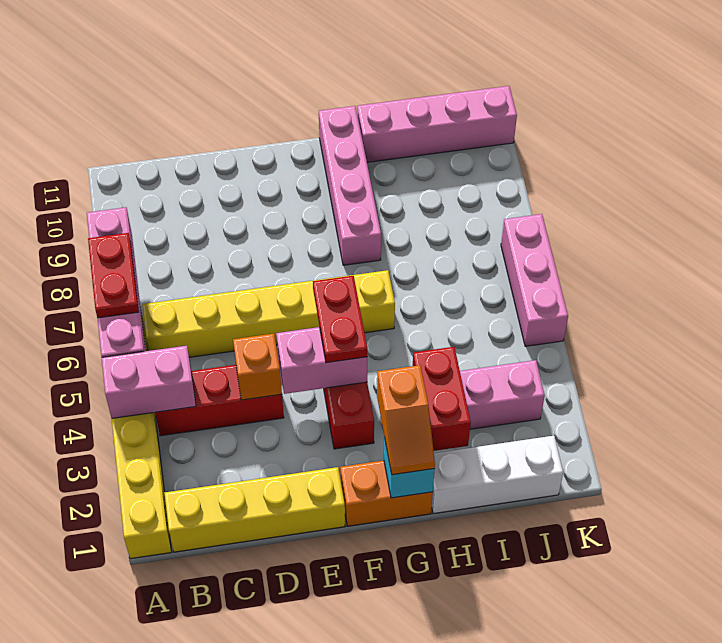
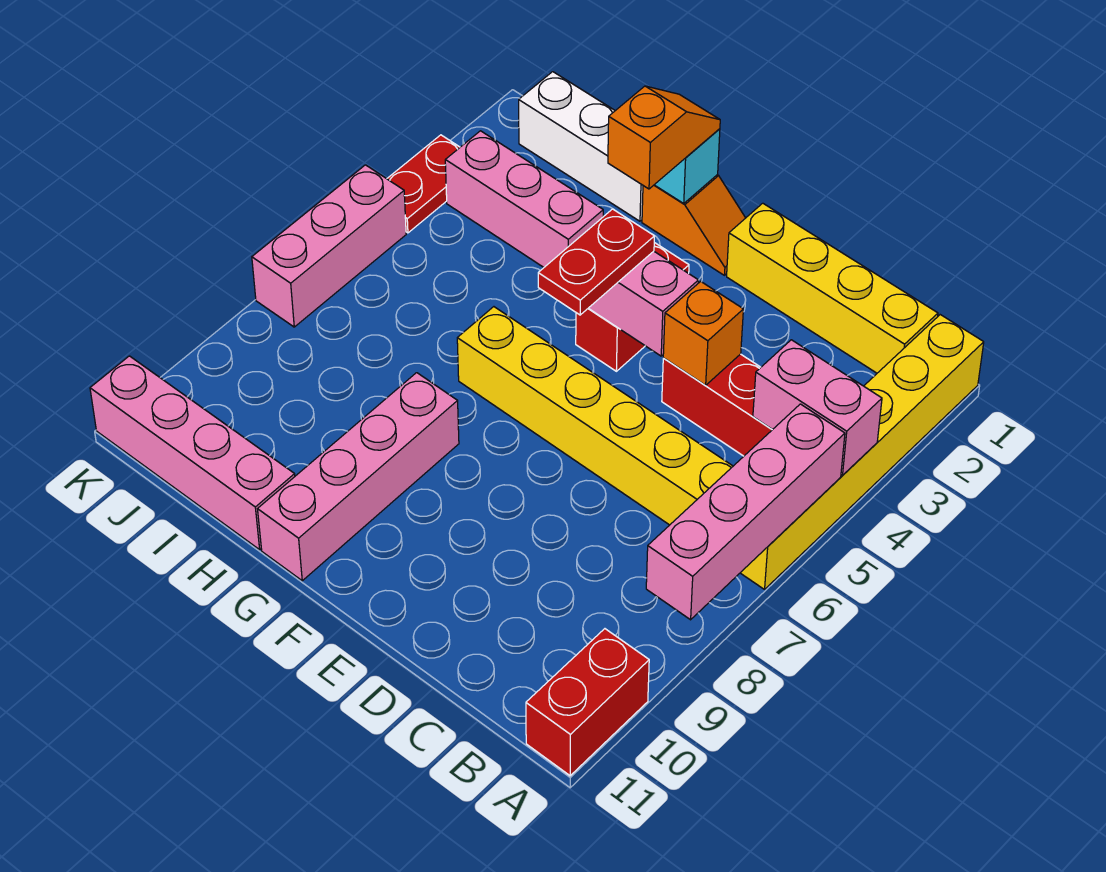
red plate A6:A7 level 3 -> red plate K3:K4 level 1
orange brick F1:G1 level 1 -> orange slope F1:G1 level 1 top G
red brick H2:H3 level 2 -> red brick A10:A11 level 1

